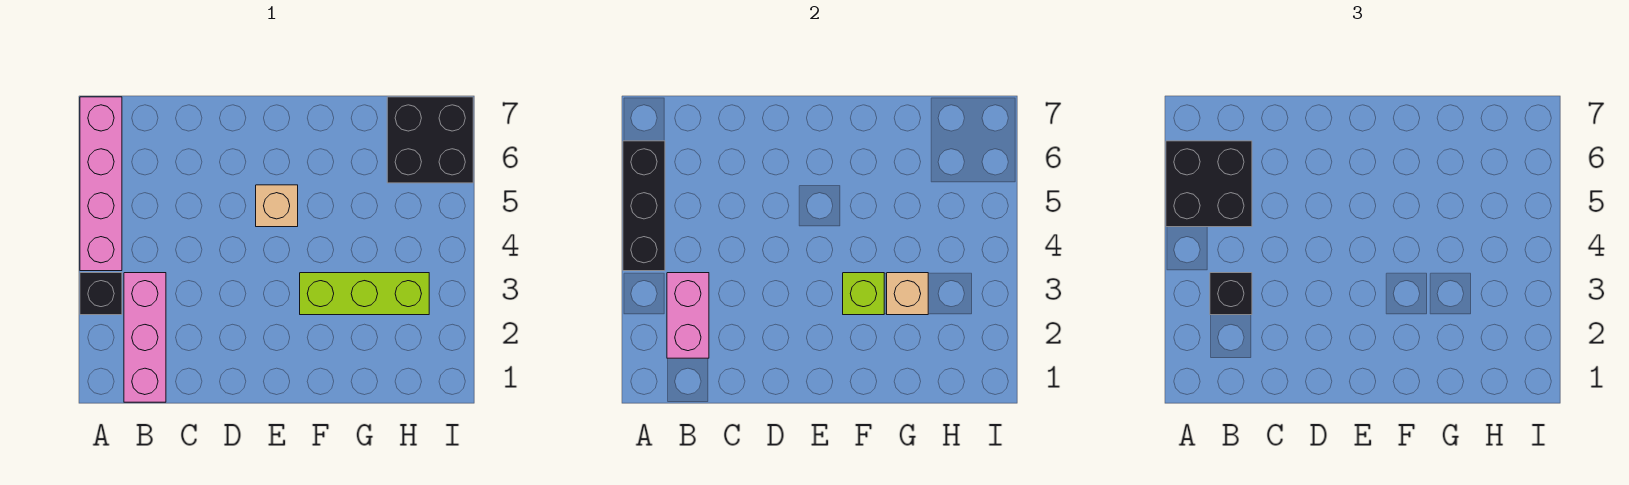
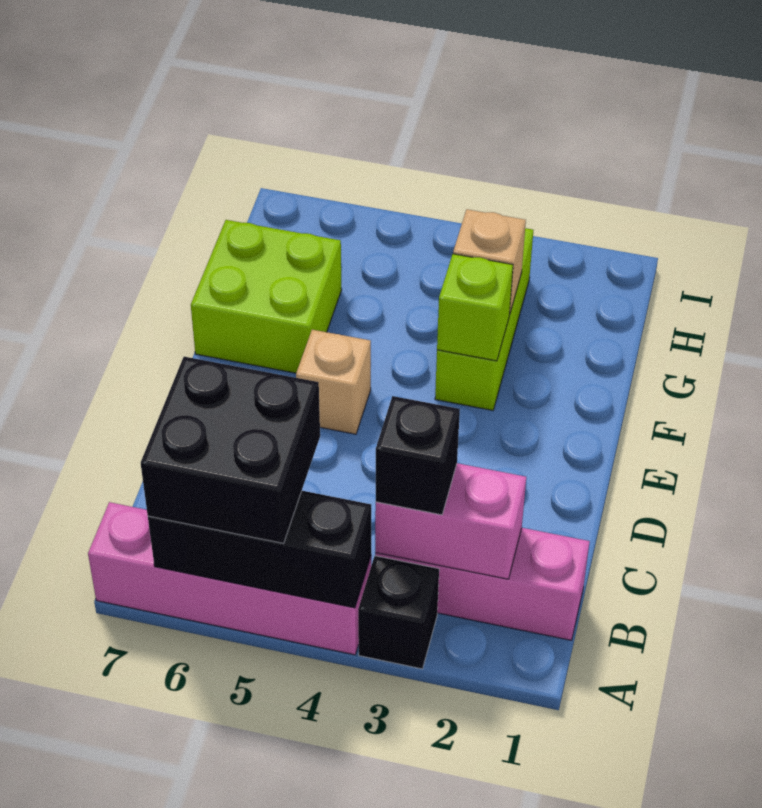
none -> lime brick F6:G7 level 1
black brick H6:I7 level 1 -> none

